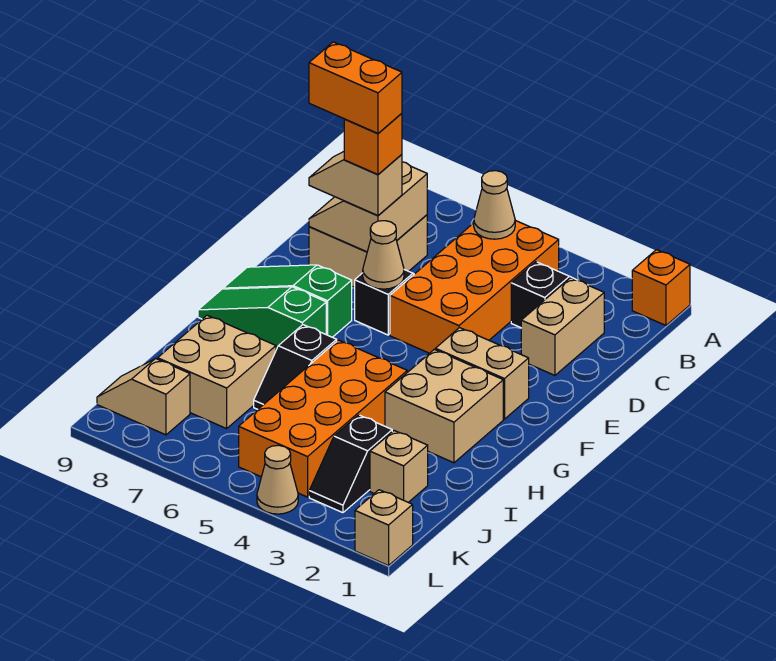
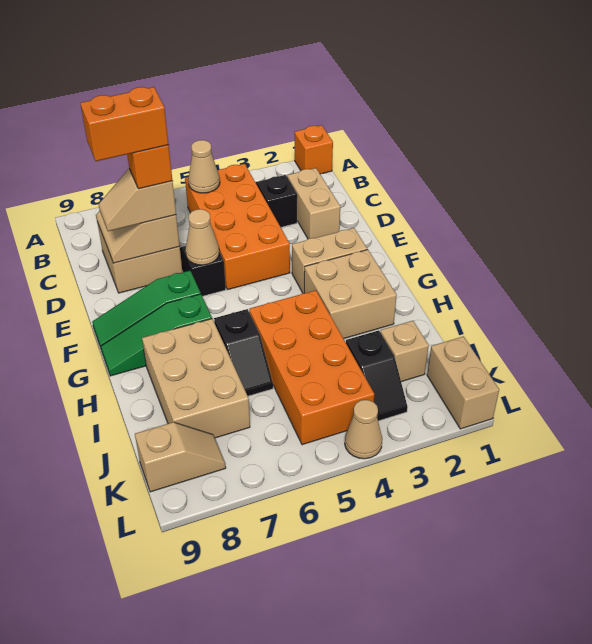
tan brick I7:J8 level 1 -> tan brick H7:J8 level 1
tan slope K8:K9 level 1 top 8 -> tan slope K8:K9 level 1 top 9
tan brick L1 level 1 -> tan brick K1:L1 level 1

